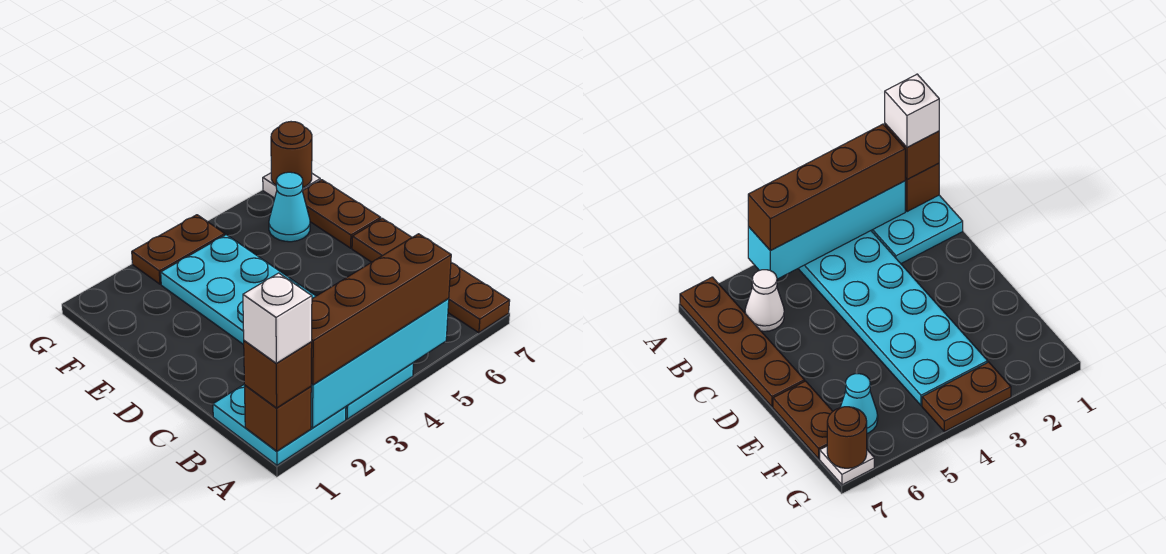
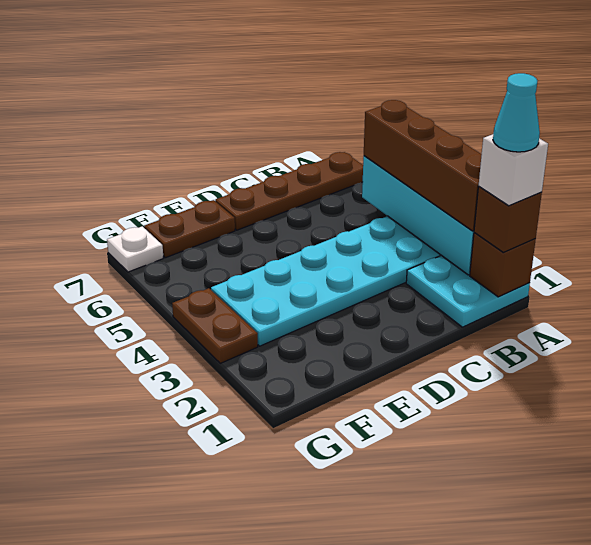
white cone B6 level 1 -> none
cyan cone F6 level 1 -> cyan cone A1 level 5
brown round brick G7 level 2 -> none

